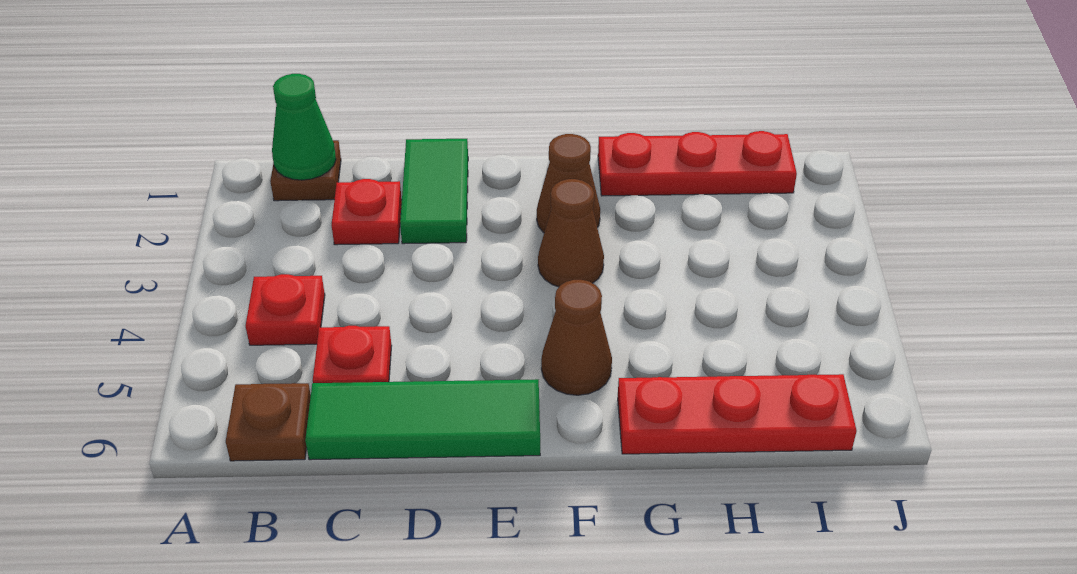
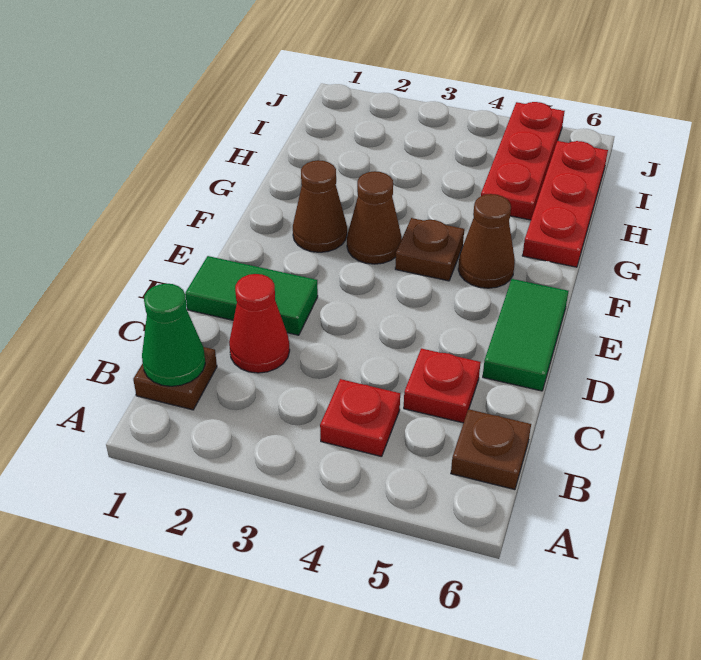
red plate C2 level 1 -> red cone C2 level 1
green tile C6:E6 level 1 -> green tile D6:E6 level 1
none -> brown plate F4 level 1
red plate G1:I1 level 1 -> red plate H5:J5 level 1

